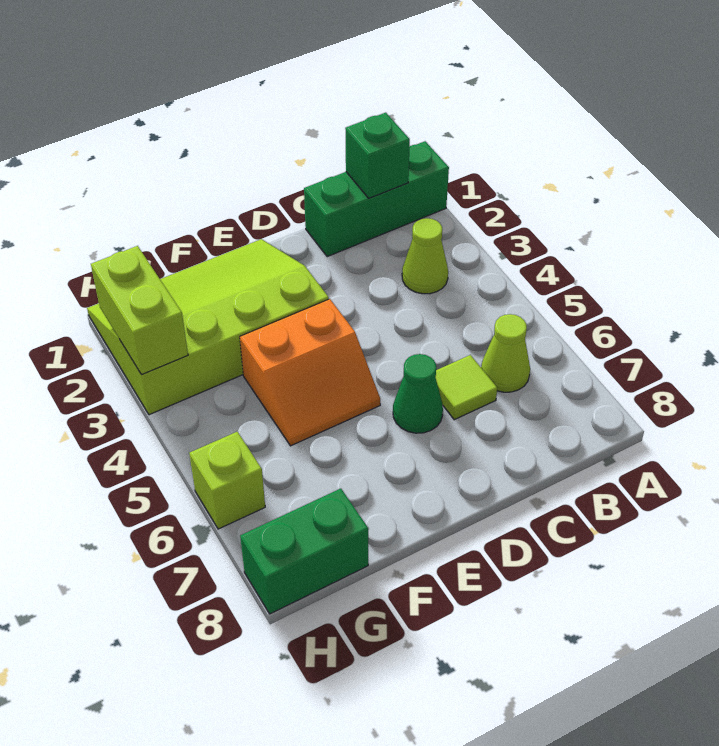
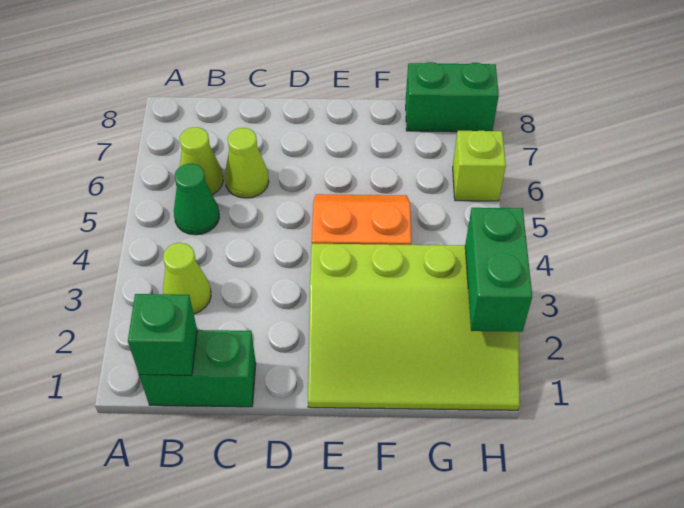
green brick A1:C1 level 1 -> green brick B1:C1 level 1
lime tile C6 level 1 -> lime cone C6 level 1
green cone D6 level 1 -> green cone B5 level 1
lime brick H2:H3 level 2 -> green brick H2:H3 level 2

